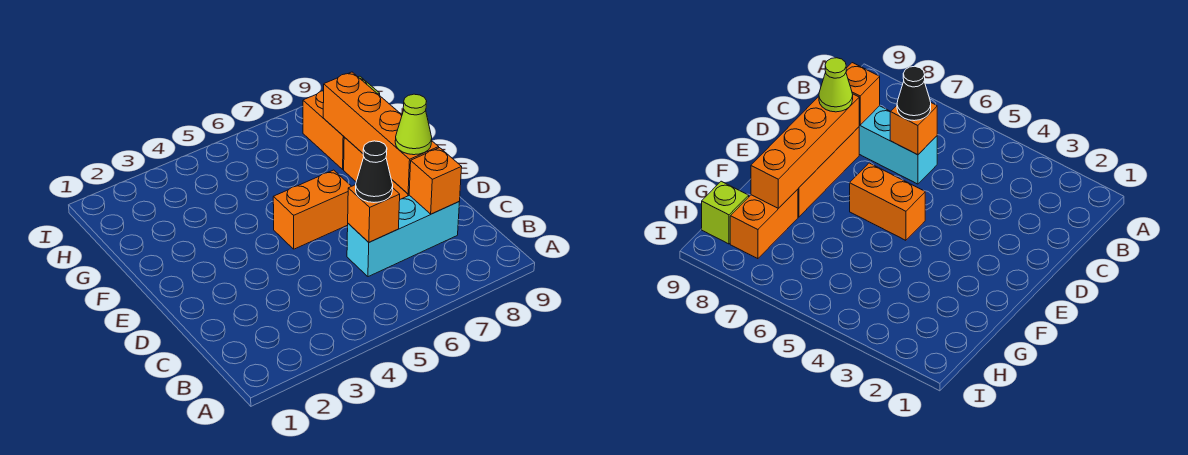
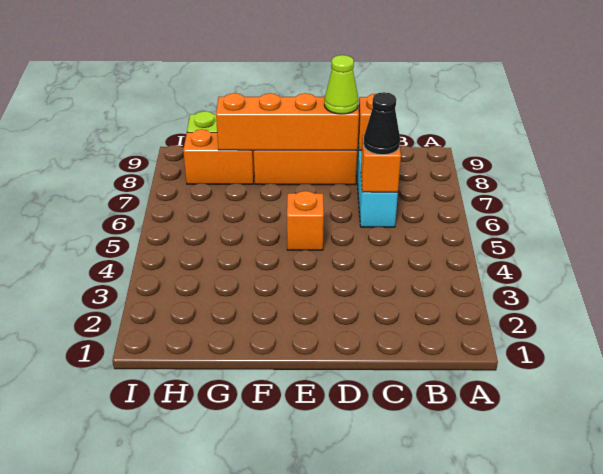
orange brick E5:E6 level 1 -> orange brick E5 level 1

